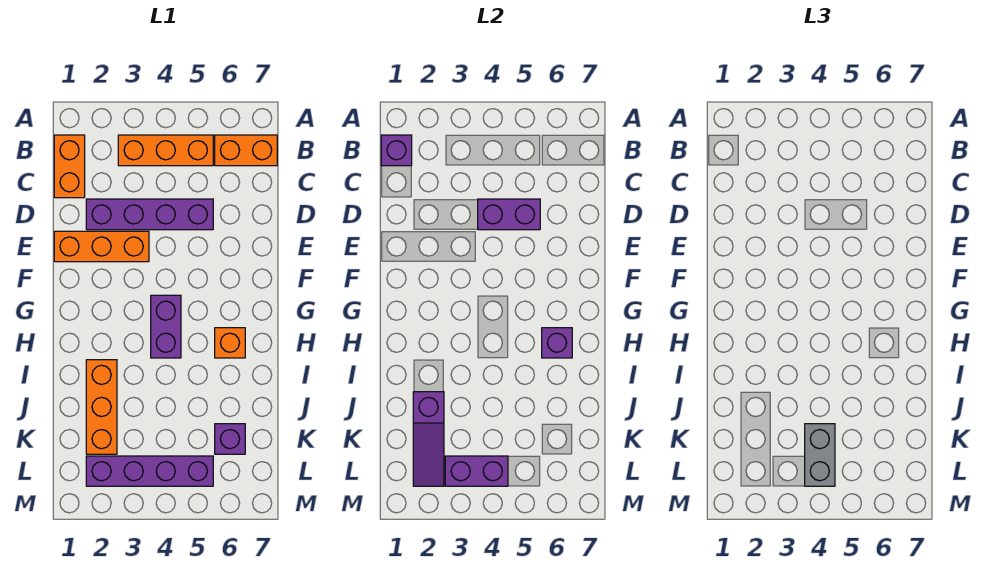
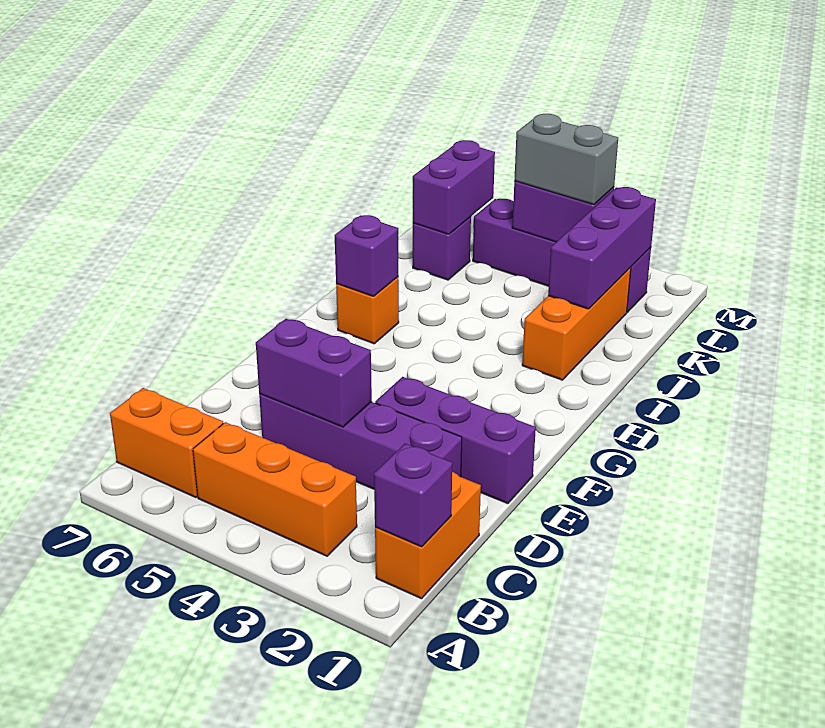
orange brick E1:E3 level 1 -> purple brick E1:E3 level 1
purple brick G4:H4 level 1 -> purple brick K6:L6 level 2
purple slope J2:L2 level 2 top J -> purple brick J2:L2 level 2
grey brick K4:L4 level 3 -> grey brick L3:L4 level 3

